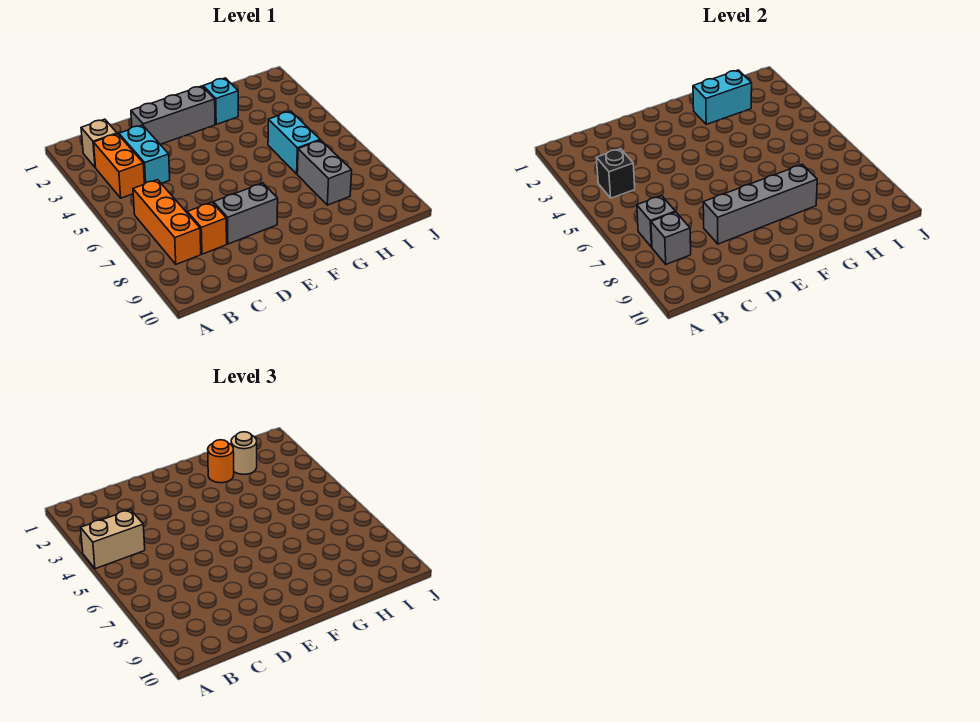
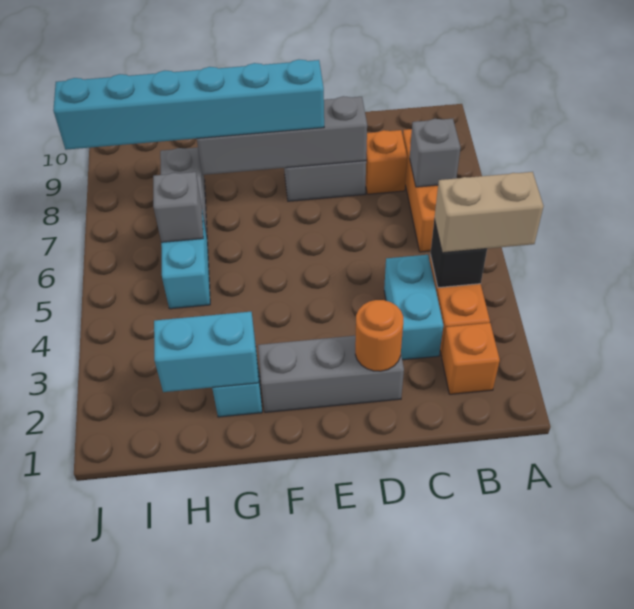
tan brick B2 level 1 -> orange brick B2 level 1
grey brick B8 level 2 -> grey brick H6 level 2
none -> cyan brick E8:J8 level 3
orange round brick G2 level 3 -> orange round brick D2 level 2
tan round brick H2 level 3 -> none

